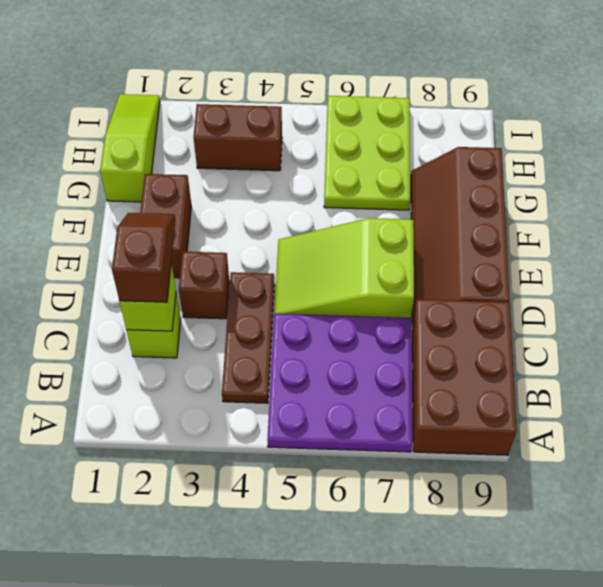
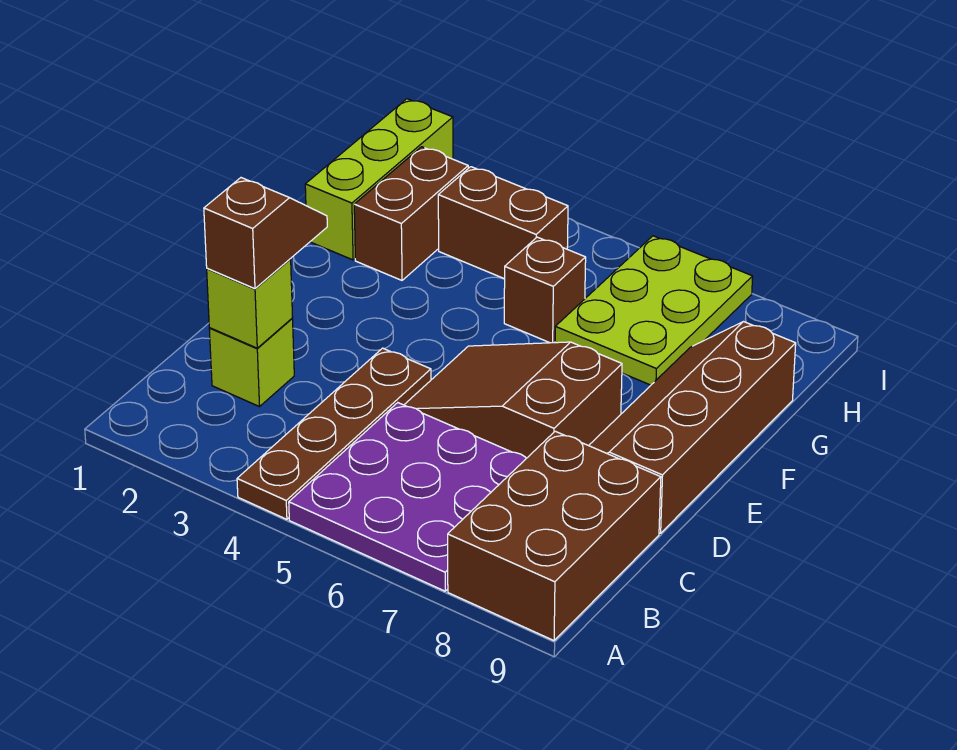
brown plate B4:D4 level 1 -> brown plate A4:D4 level 1
brown brick D3 level 1 -> brown brick G5 level 1
lime slope D5:E7 level 1 top 7 -> brown slope D5:E7 level 1 top 7
brown brick E2:F2 level 1 -> brown brick G2:H2 level 1
lime slope G1:I1 level 1 top G -> lime brick G1:I1 level 1

